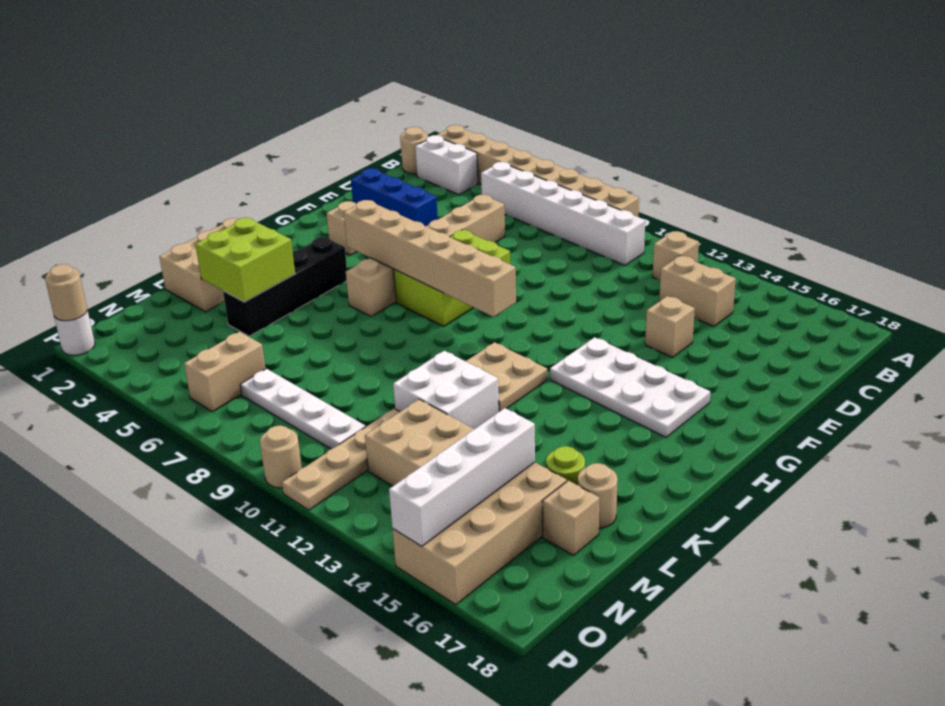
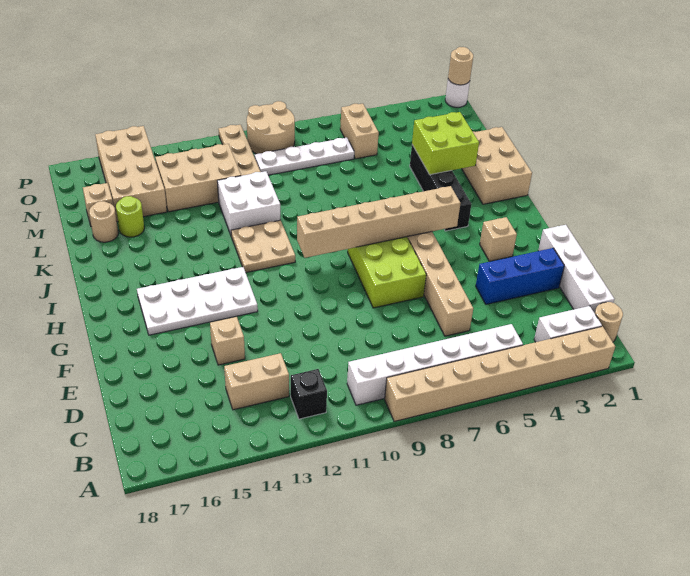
tan brick B12 level 1 -> black brick B12 level 1
white brick M15:P15 level 2 -> white brick C1:F1 level 1
tan round brick P10 level 1 -> tan round brick O9:P10 level 1

